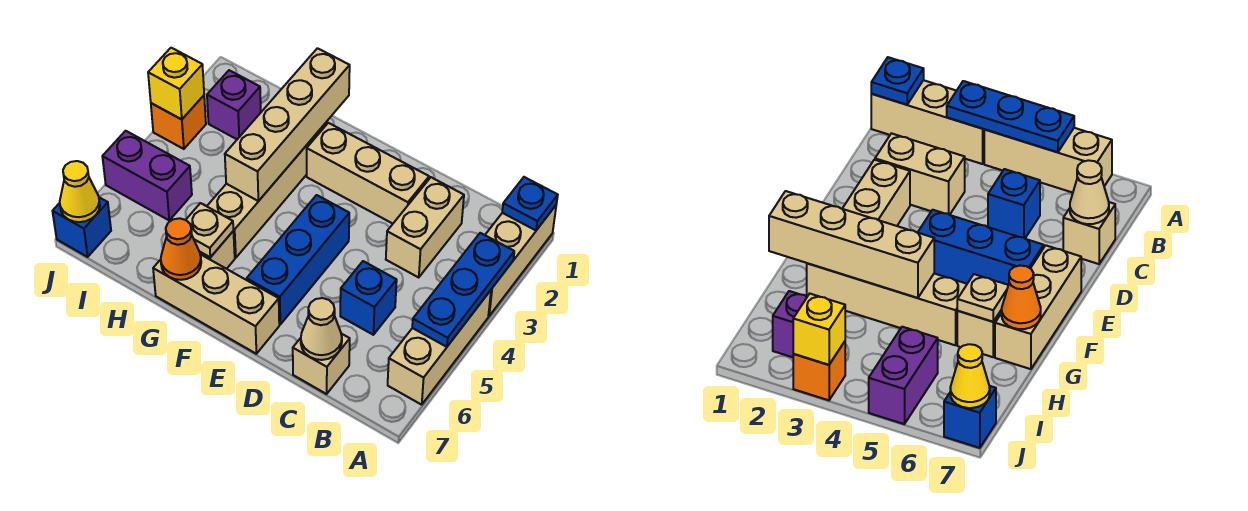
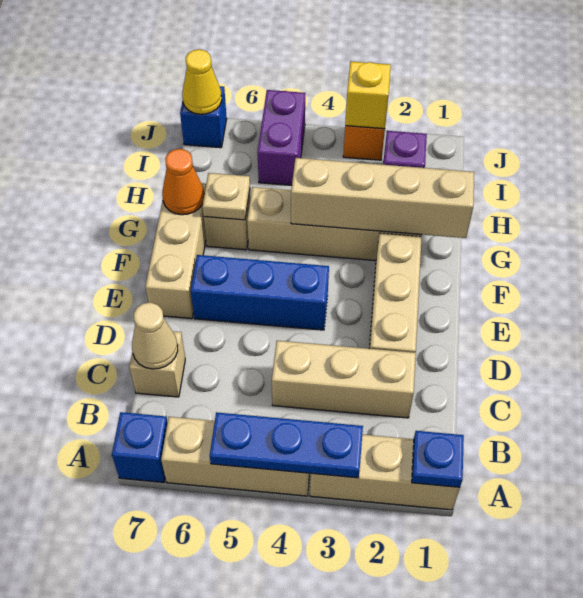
tan brick C2:C3 level 1 -> tan brick C2:C4 level 1
blue brick C5 level 1 -> blue brick A7 level 1

